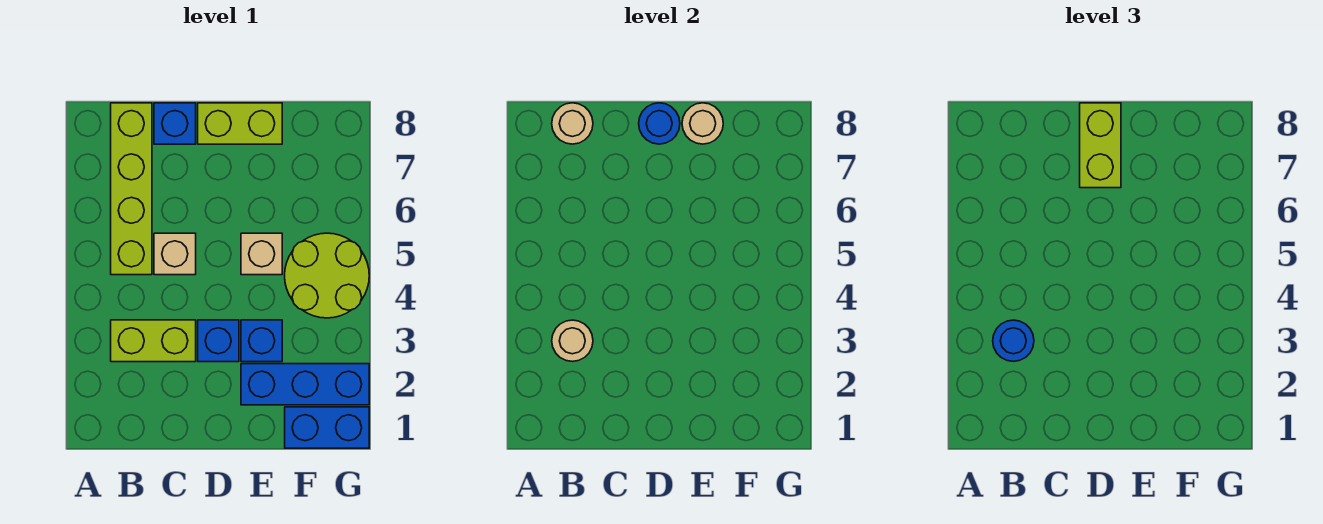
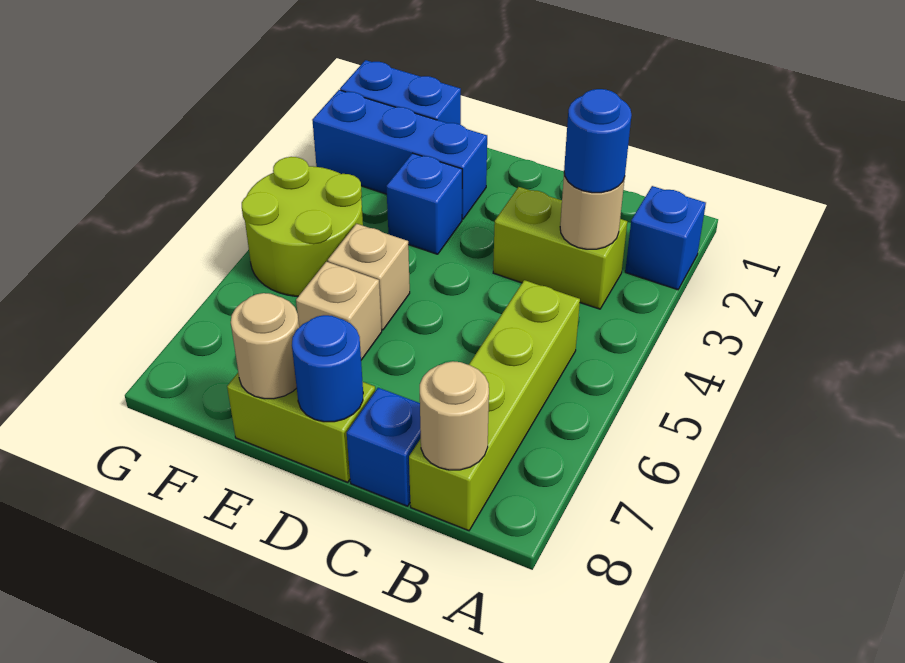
tan brick C5 level 1 -> tan brick E6 level 1
blue brick D3 level 1 -> blue brick A2 level 1
lime brick D7:D8 level 3 -> none

